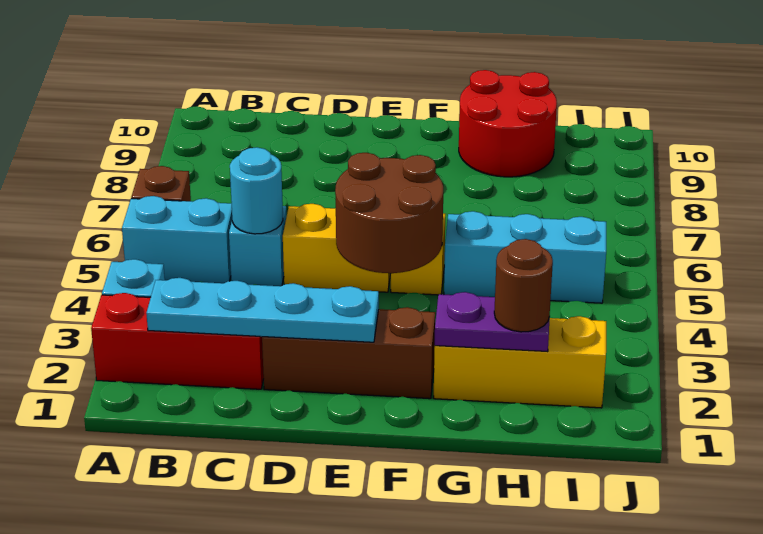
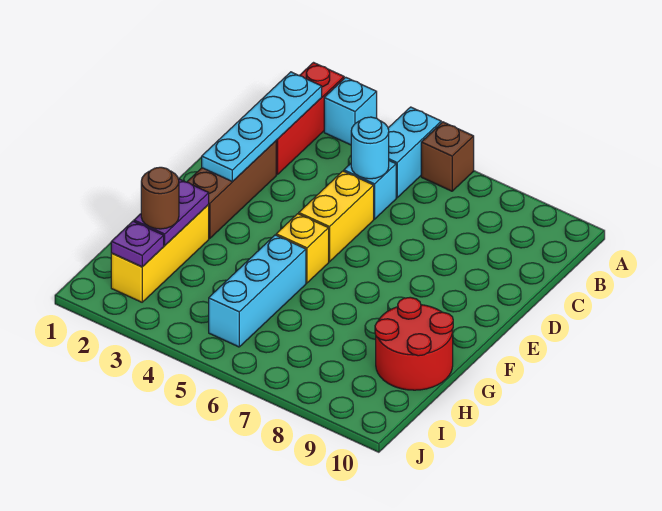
brown round brick E4:F5 level 2 -> none
none -> purple plate I2 level 2

